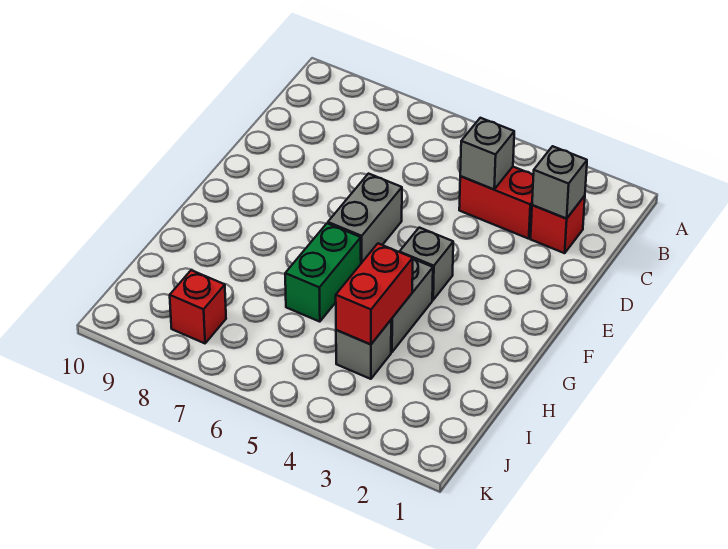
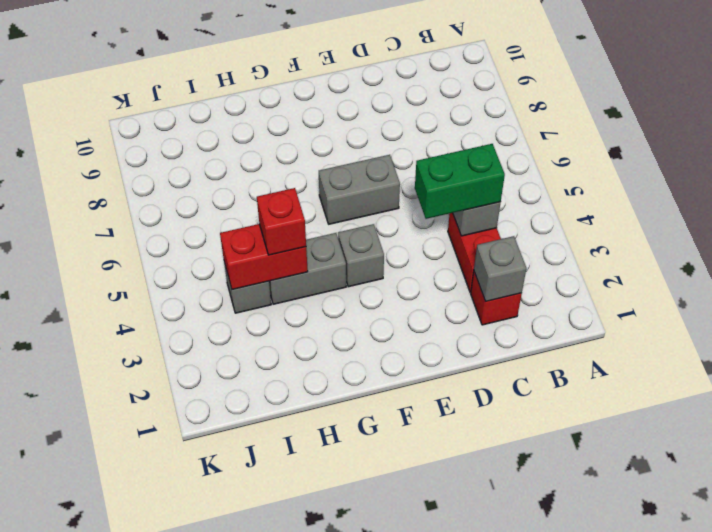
green brick G6:H6 level 1 -> green brick C4:D4 level 3
red brick J8 level 1 -> red brick H4 level 3

